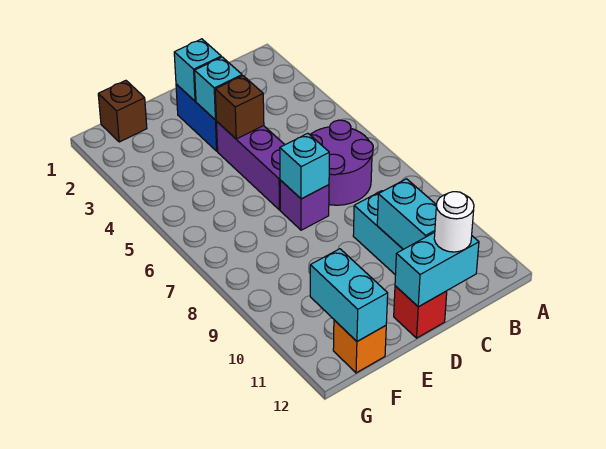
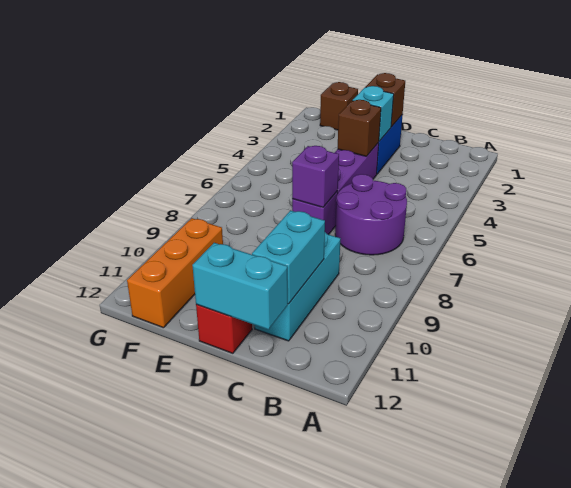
white round brick C12 level 3 -> none
cyan brick D2 level 2 -> brown brick D2 level 2
cyan brick D7 level 2 -> purple brick D7 level 2
cyan brick F11:F12 level 2 -> none
orange brick F12 level 1 -> orange brick F10:F12 level 1

